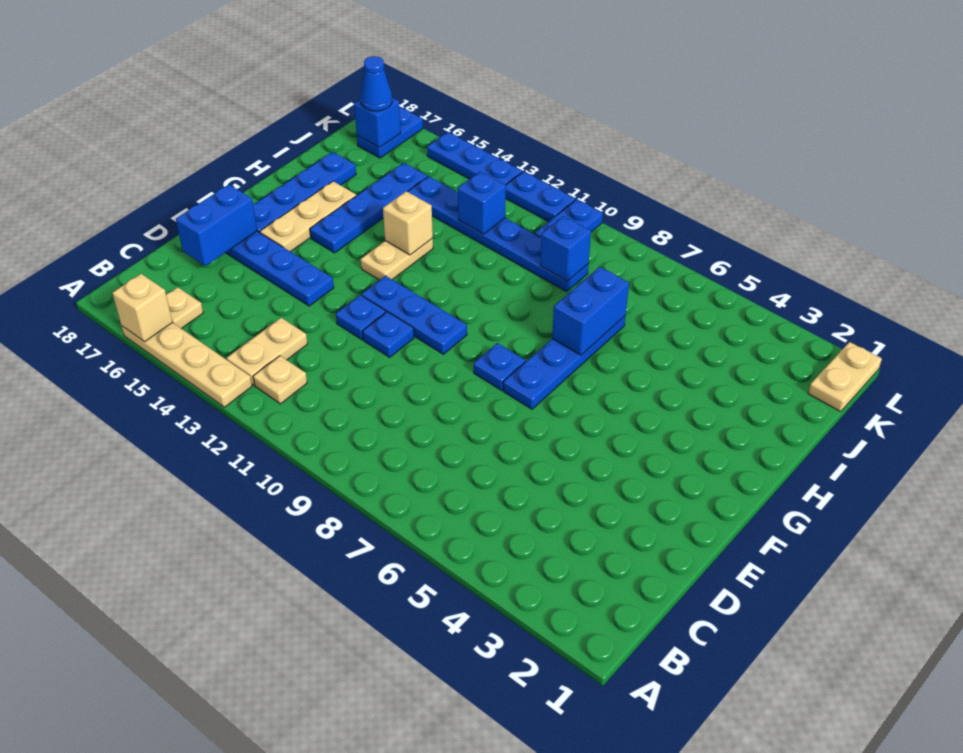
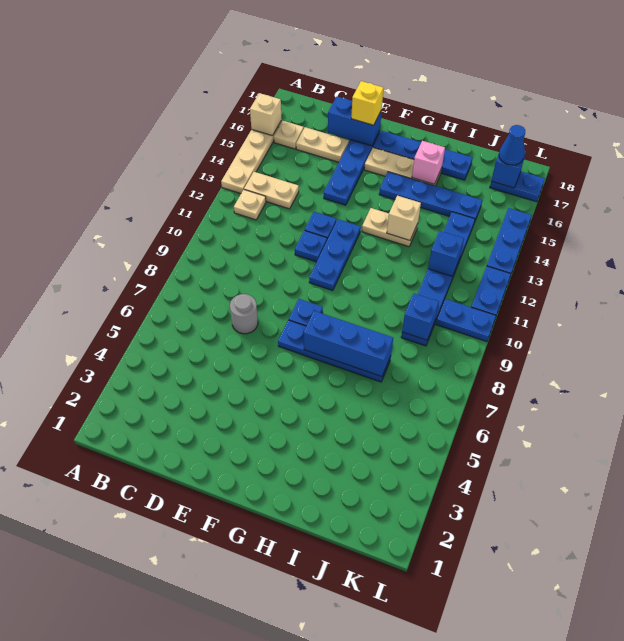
none -> grey round brick D7 level 1
none -> yellow brick E17 level 3
blue brick H7:I7 level 2 -> blue brick G7:I7 level 2
none -> pink brick H16 level 2
tan plate K1:L1 level 1 -> tan plate C16:D16 level 1

